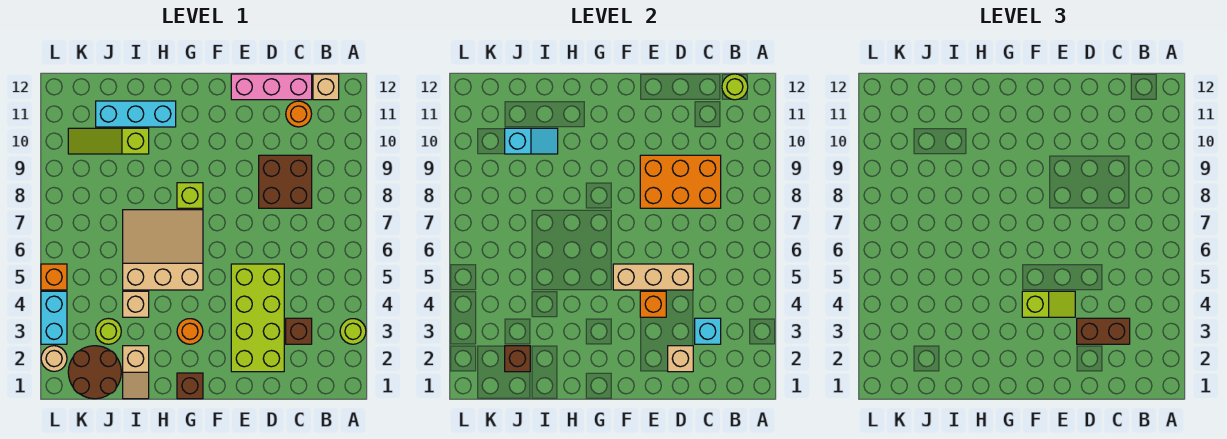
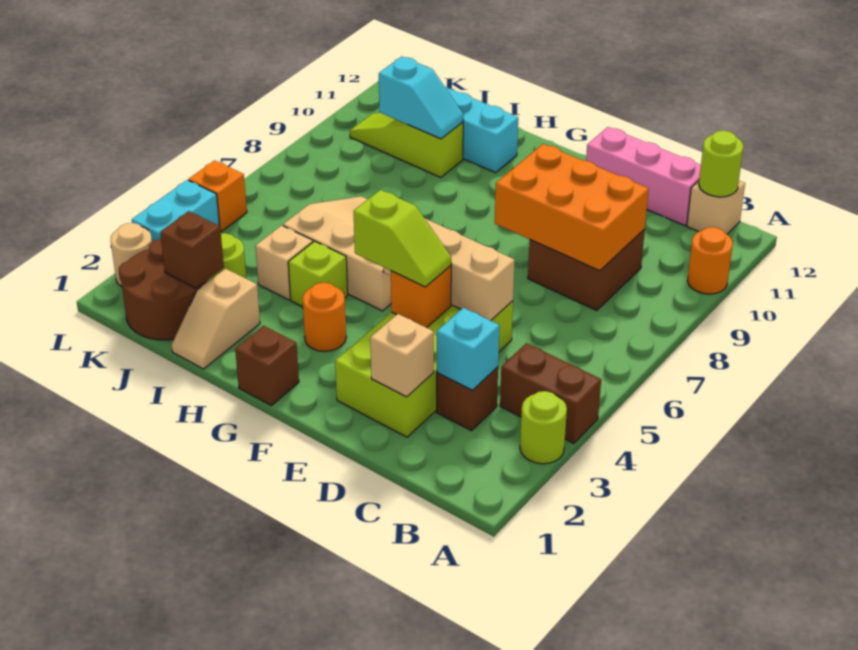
brown brick C3:D3 level 3 -> brown brick A4:B4 level 1
orange round brick C11 level 1 -> orange round brick A10 level 1
lime brick G8 level 1 -> lime brick H4 level 1

